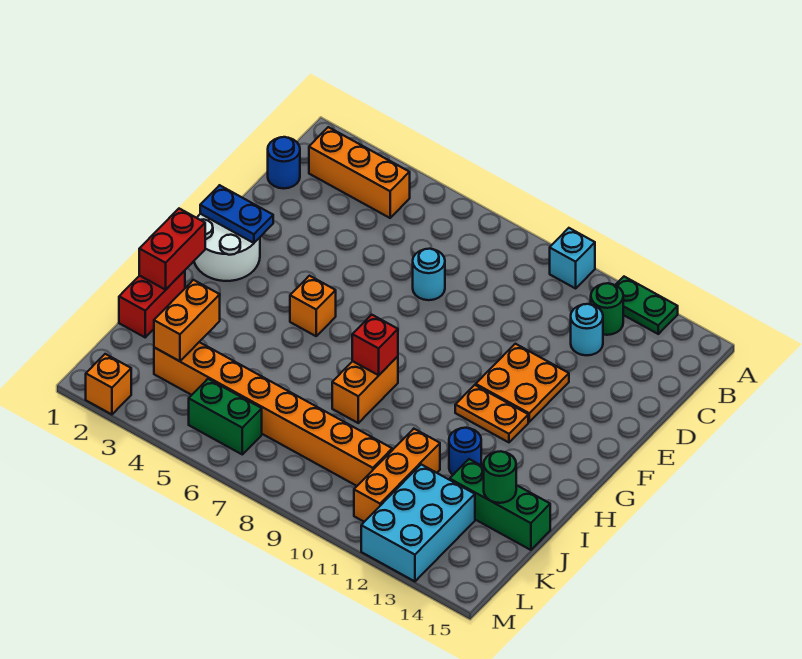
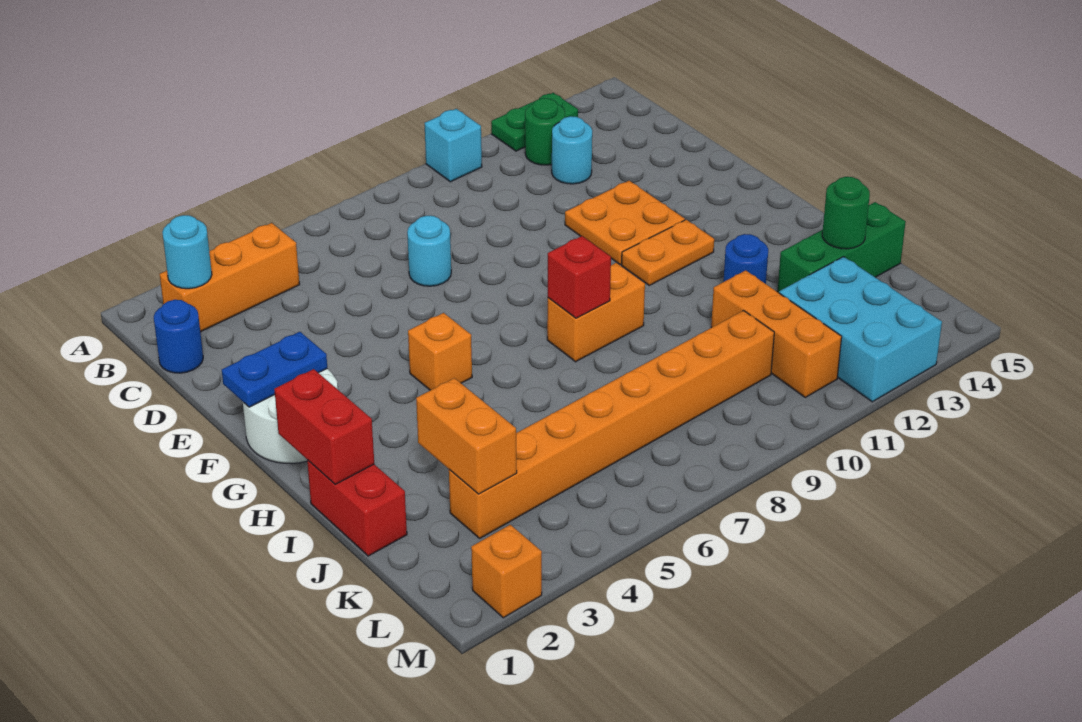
none -> cyan round brick B2 level 2
orange brick H8:I8 level 1 -> orange brick H8:H9 level 1
green brick L5:L6 level 1 -> none

